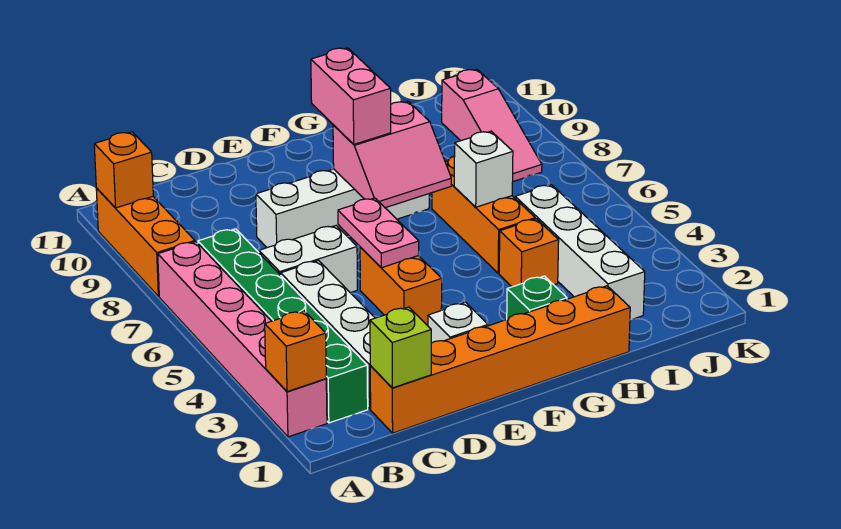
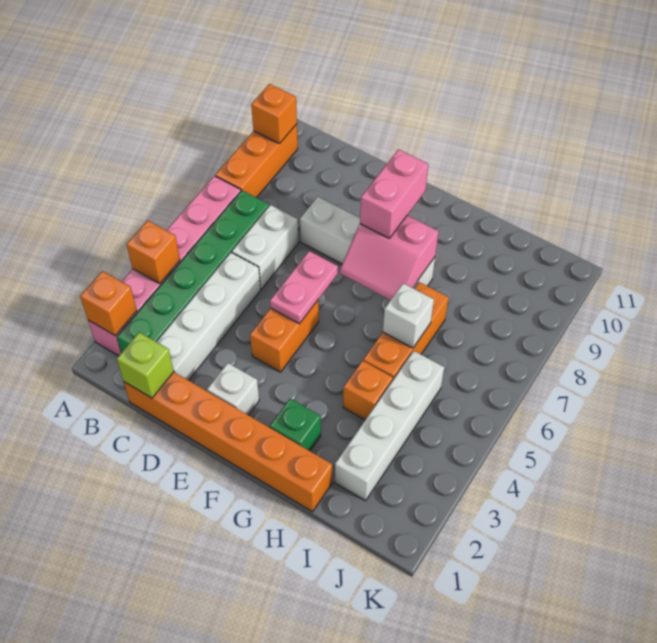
none -> orange brick A4 level 2
white brick C6:D6 level 1 -> white brick C6:C7 level 1
pink slope J8:J10 level 1 top 10 -> none

